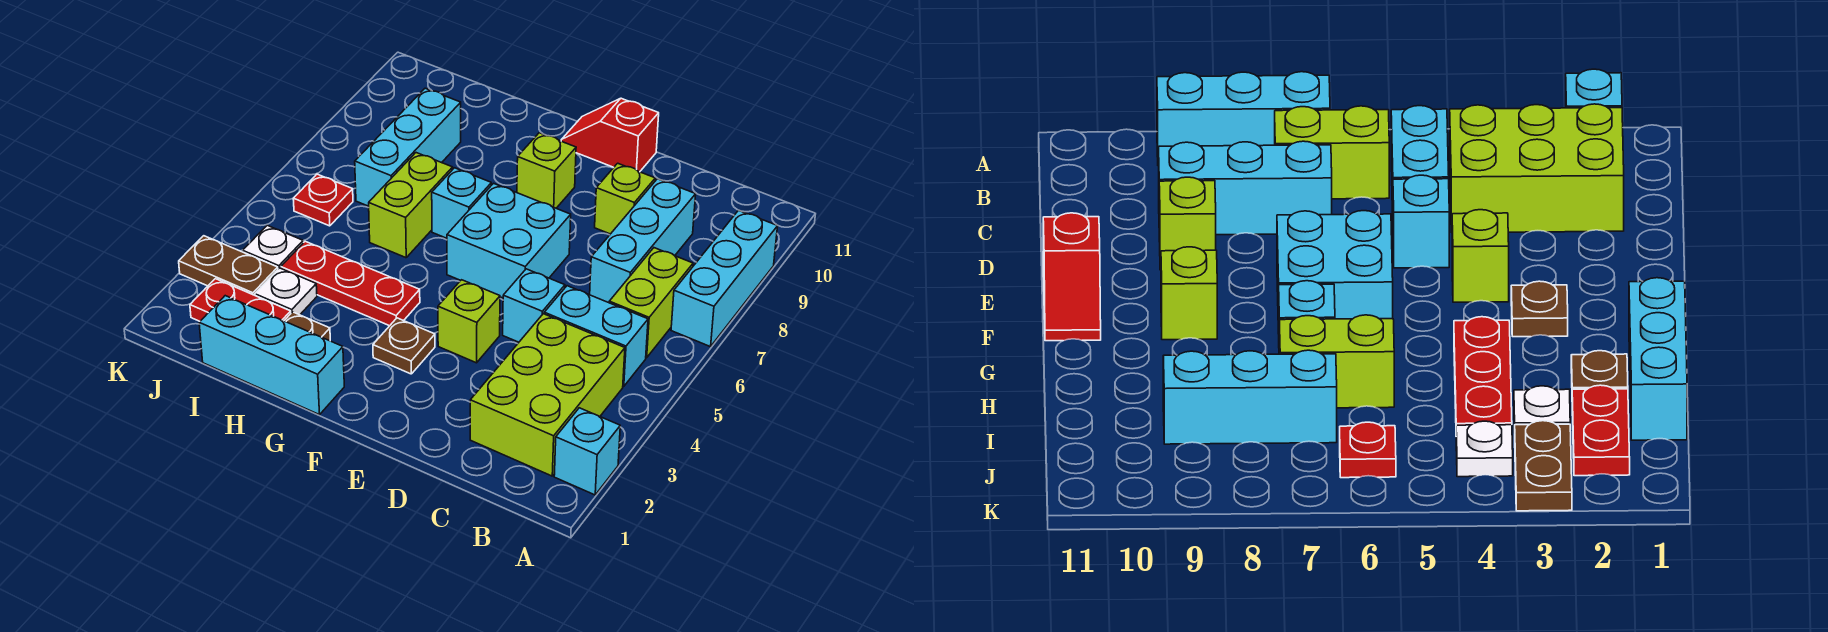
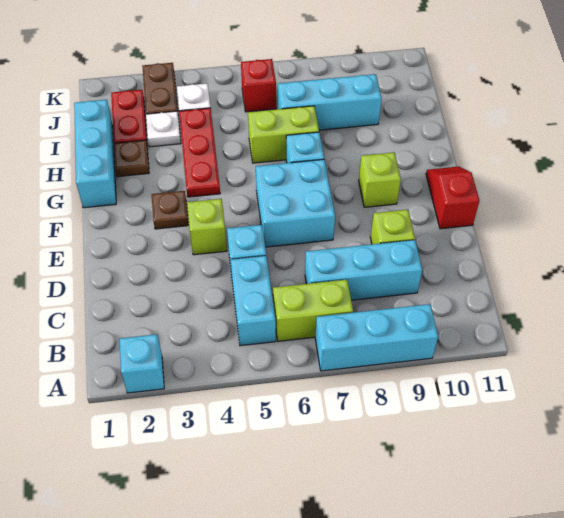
lime brick B2:C4 level 1 -> none
red plate J6 level 1 -> red brick J6 level 1

